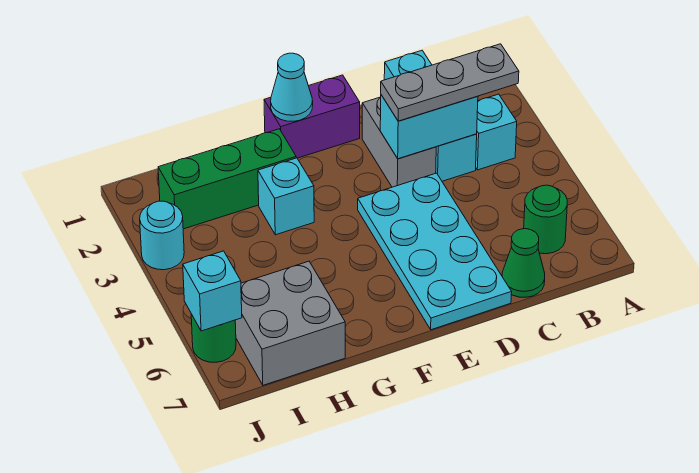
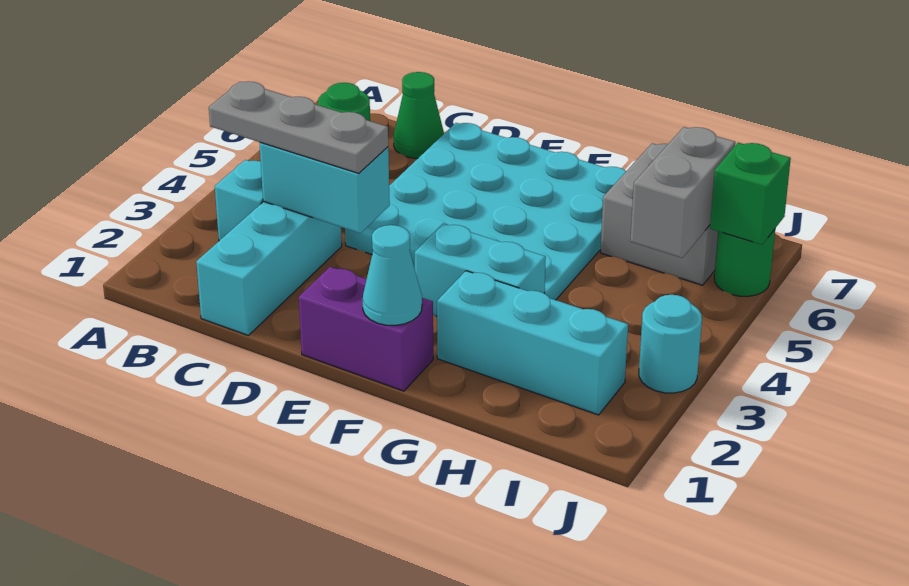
grey brick D2:D3 level 1 -> grey brick I5:I6 level 2
cyan plate D4:E7 level 1 -> cyan plate D4:G7 level 1
green brick G2:I2 level 1 -> cyan brick G2:I2 level 1
cyan brick G3 level 1 -> cyan brick F3:G3 level 1
cyan brick J6 level 2 -> green brick J6 level 2

